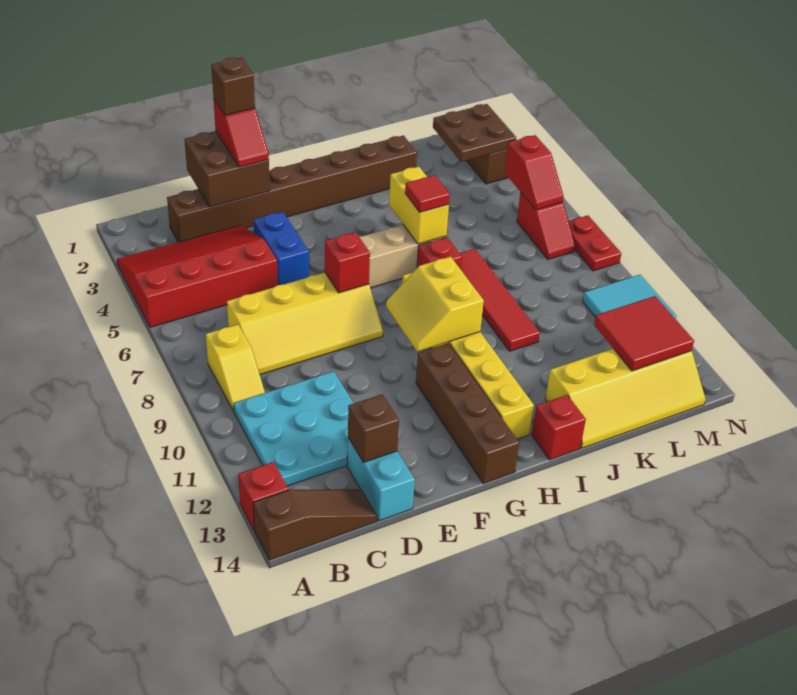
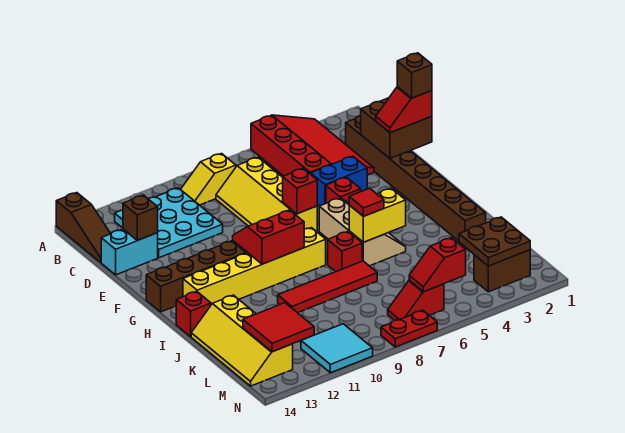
red brick A13 level 1 -> red brick F5 level 1
yellow slope G9:H10 level 2 top H -> red slope G9:H10 level 2 top H

